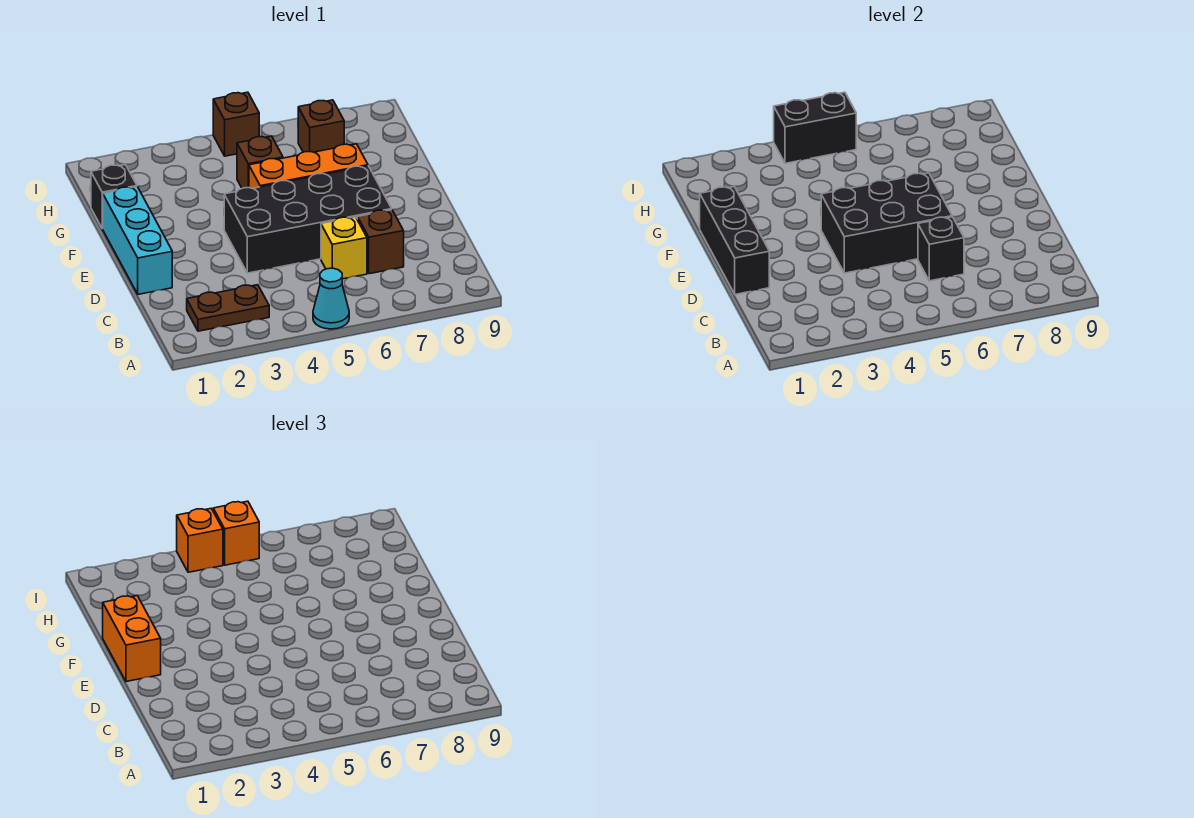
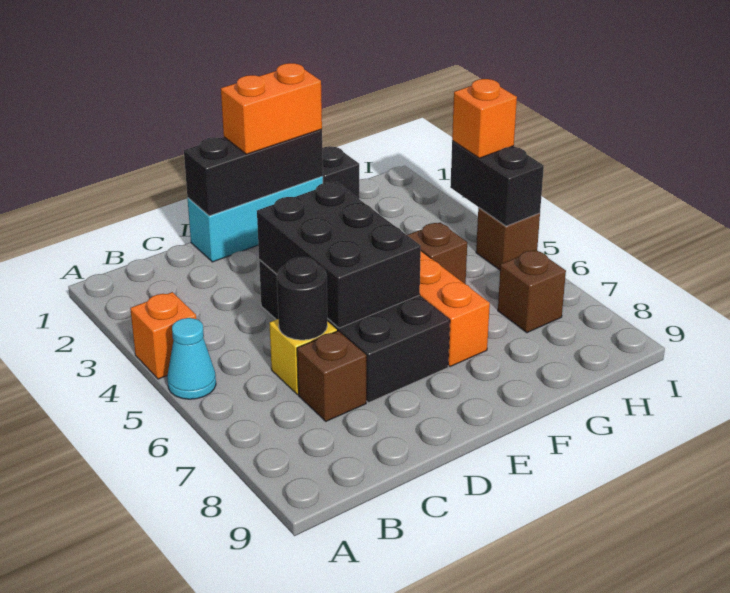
brown plate B2:B3 level 1 -> none
black brick C6 level 2 -> black round brick C6 level 2
orange brick I5 level 3 -> orange brick A4 level 1

